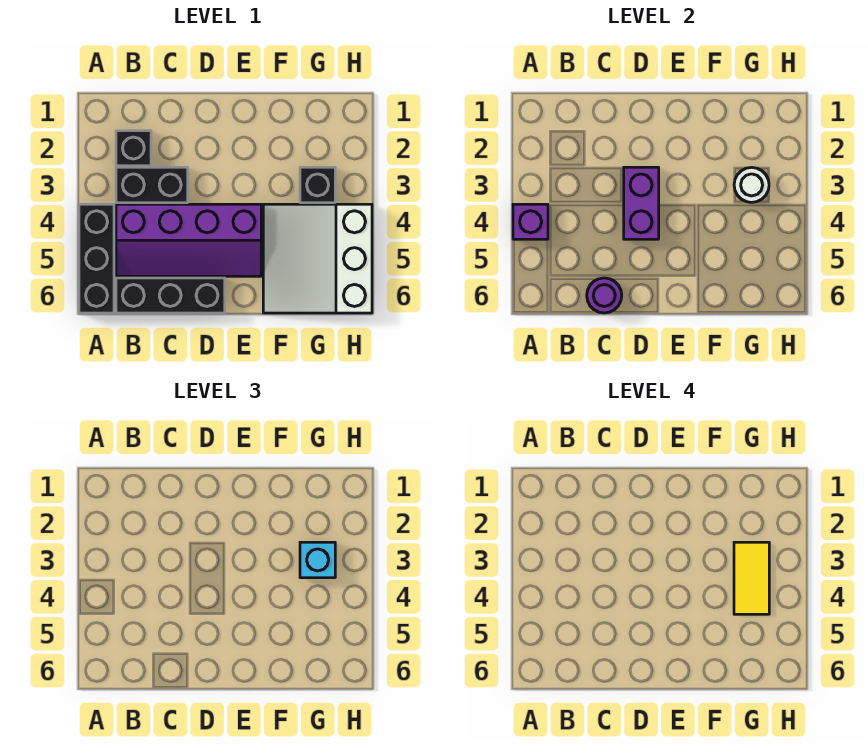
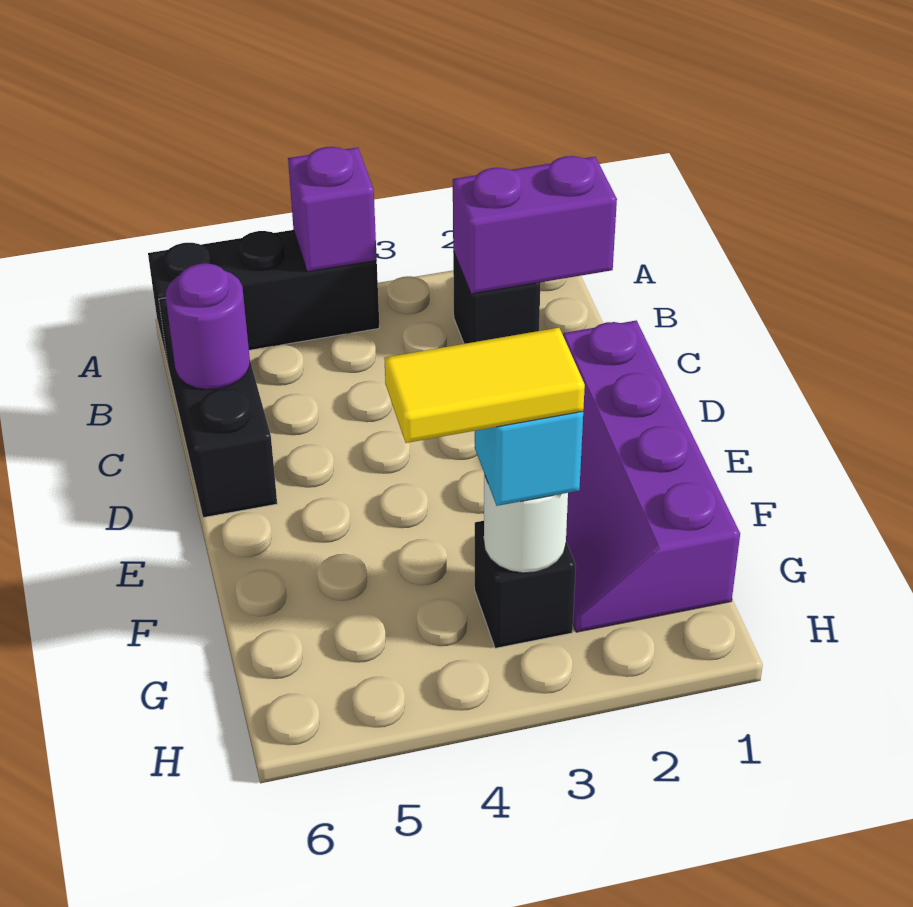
black brick B3:C3 level 1 -> none
purple slope B4:E5 level 1 top 4 -> purple slope D1:G2 level 1 top 1
purple brick D3:D4 level 2 -> purple brick B1:B2 level 2
white slope F4:H6 level 1 top H -> none

